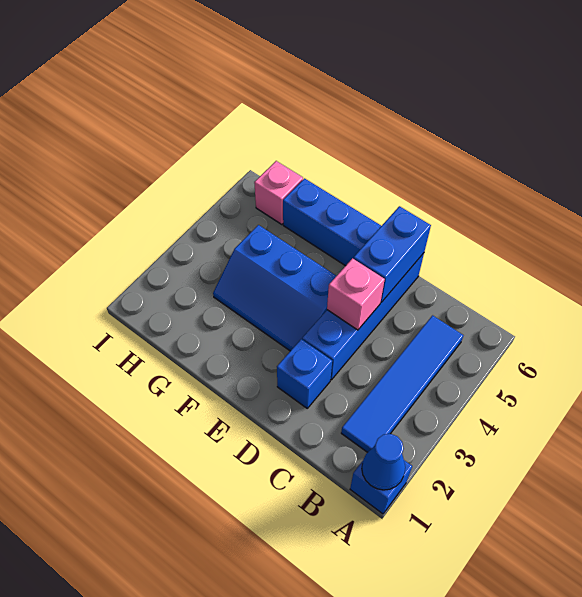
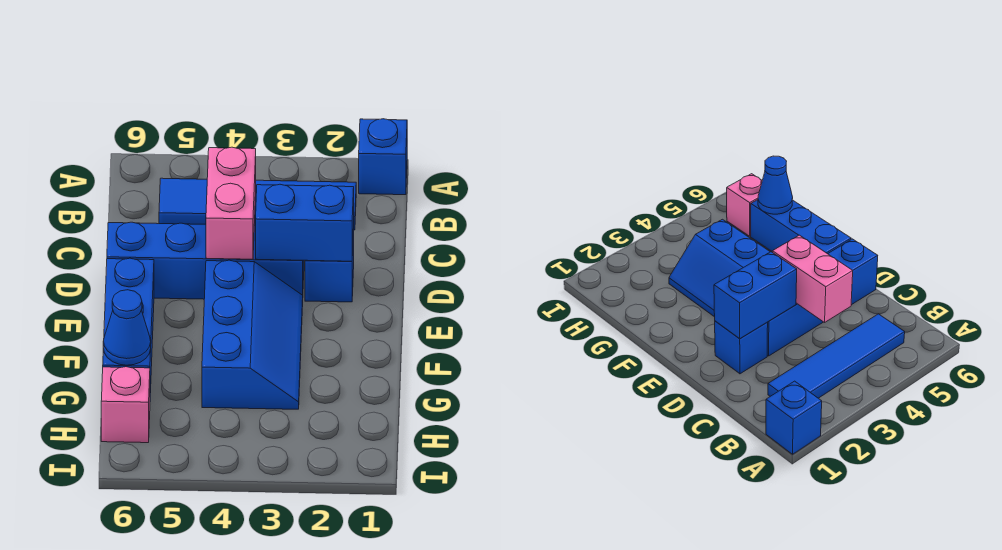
blue cone A1 level 2 -> blue cone G6 level 2
pink brick D4 level 2 -> pink brick C4:D4 level 2
blue brick D5:D6 level 2 -> blue brick D2:D3 level 2

